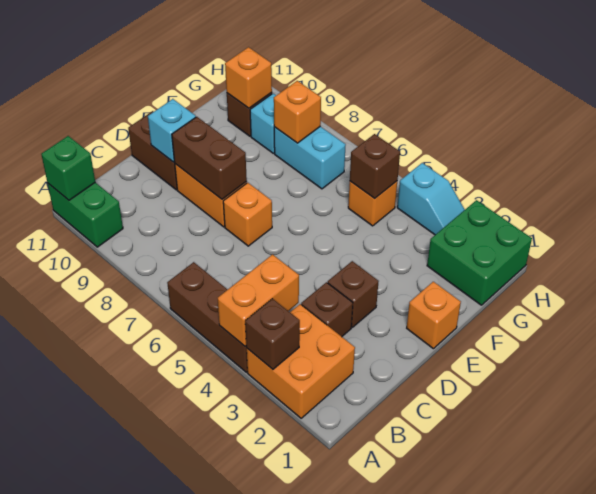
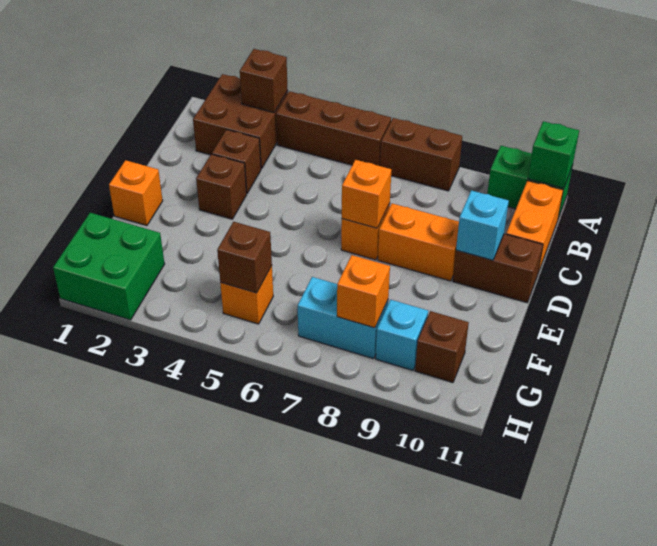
orange brick A2:B3 level 1 -> brown brick A2:B3 level 1
orange brick A4:B4 level 2 -> orange brick B11:C11 level 1
brown brick D8:D9 level 2 -> brown brick A7:A8 level 1
orange brick G10 level 2 -> orange brick D7 level 2
cyan slope H3:H4 level 1 top 4 -> none

